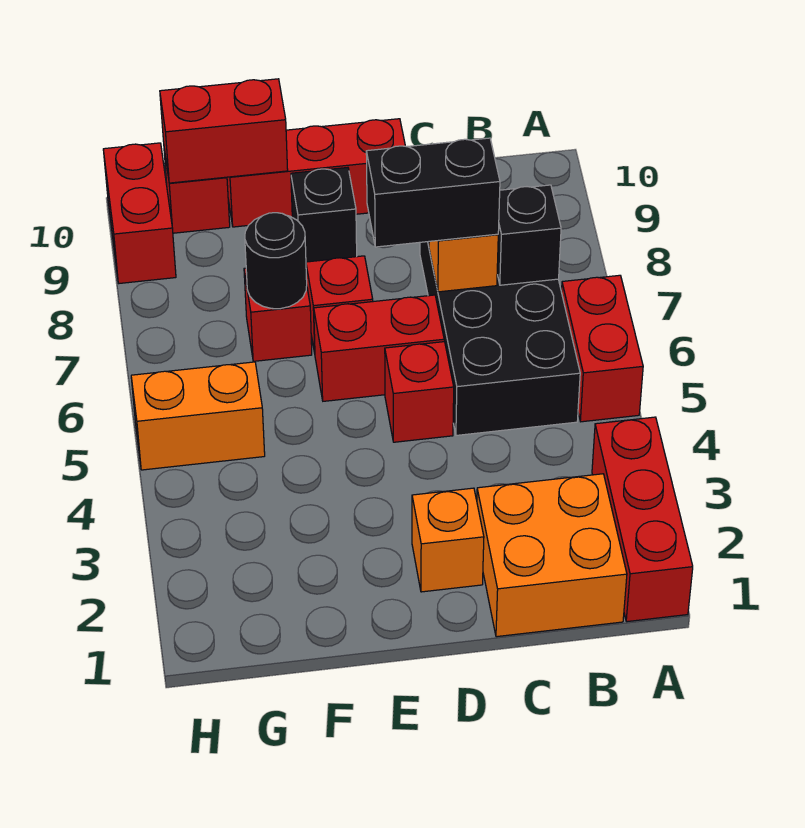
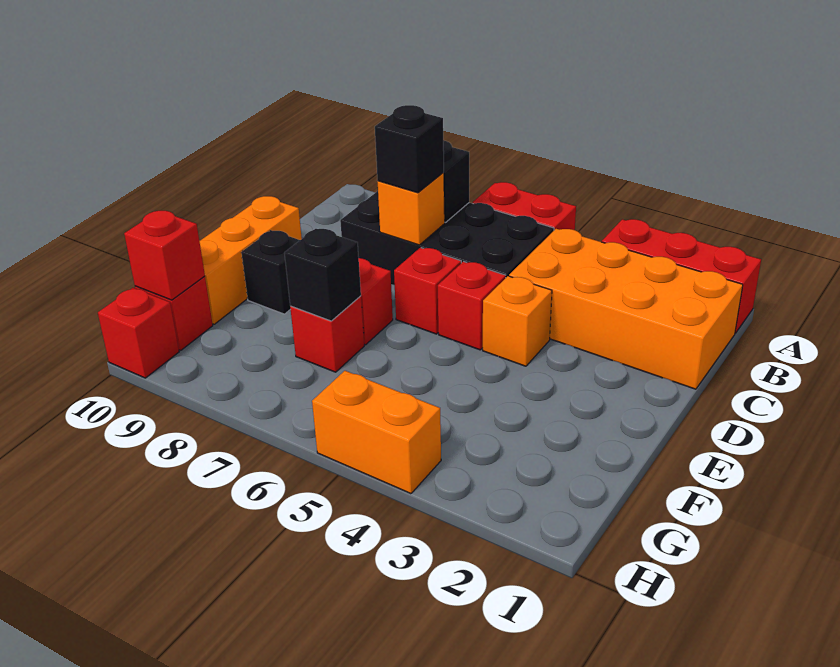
orange brick B1:C2 level 1 -> orange brick B1:C4 level 1
black brick C7:D7 level 3 -> black brick C7 level 3
orange brick D2 level 1 -> orange brick D4 level 1
red brick D6:E6 level 1 -> red brick D6 level 1
red brick D10:F10 level 1 -> orange brick D10:F10 level 1
black round brick F7 level 2 -> black brick F7 level 2
red brick F10:G10 level 2 -> red brick G10 level 2
orange brick G5:H5 level 1 -> orange brick H4:H5 level 1
red brick H9:H10 level 1 -> red brick H10 level 1

